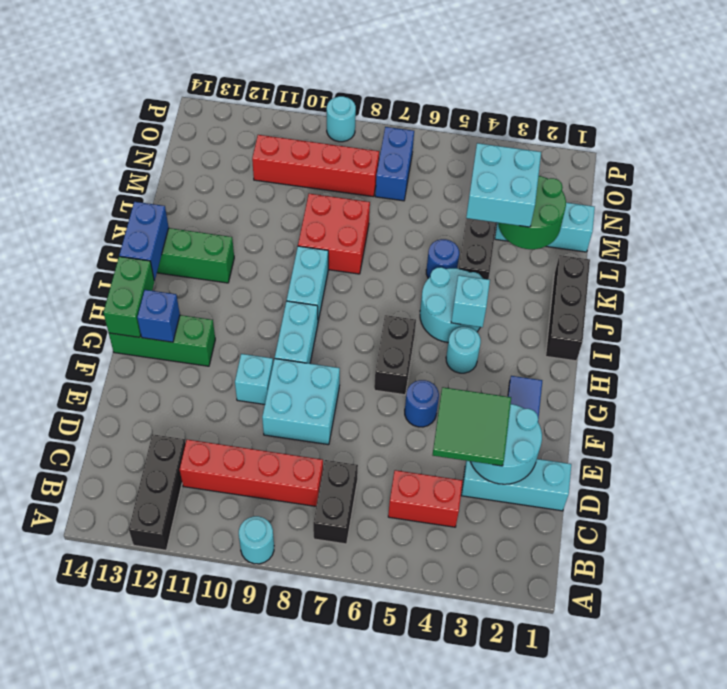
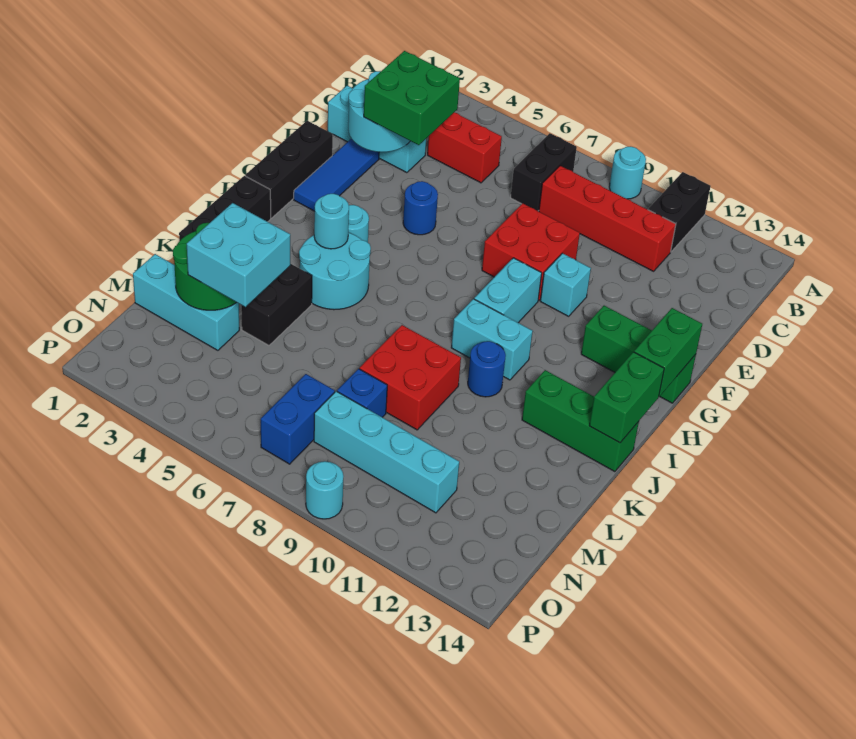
black brick A12:C12 level 1 -> black brick F1:H1 level 1
green tile D3:E4 level 3 -> green brick D3:E4 level 3
cyan brick E8:F9 level 1 -> red brick E8:F9 level 1
black brick G6:H6 level 1 -> black brick A11:B11 level 1
blue brick G13 level 2 -> blue brick M8 level 1
cyan brick I4 level 2 -> cyan round brick I4 level 2
cyan brick I9:J9 level 1 -> cyan brick I9:I10 level 1
blue brick I14:J14 level 2 -> green brick I14:J14 level 2
blue round brick K5 level 1 -> blue round brick J10 level 1
red brick N8:N11 level 1 -> cyan brick N8:N11 level 1

